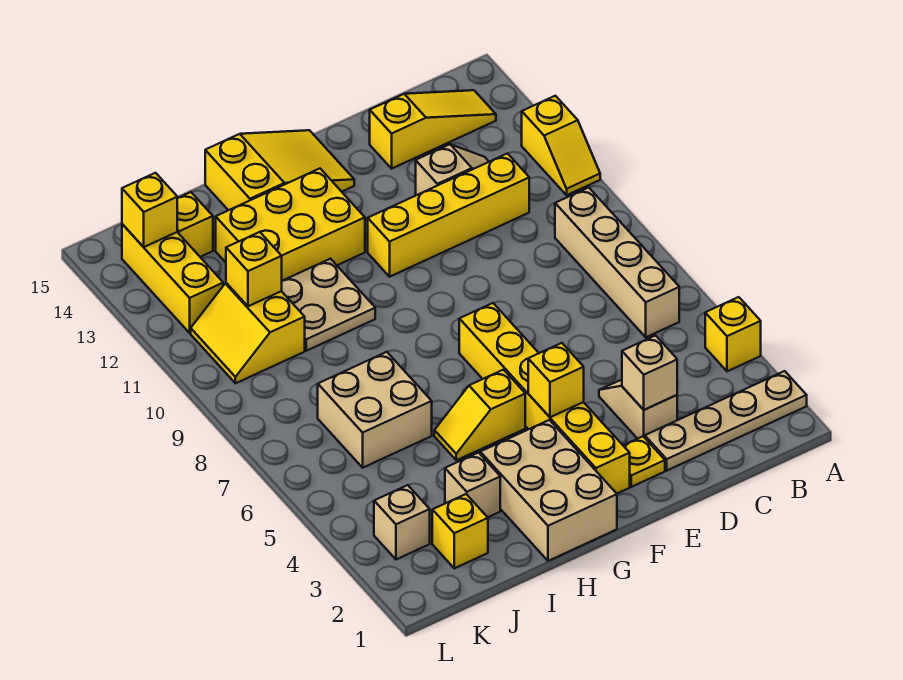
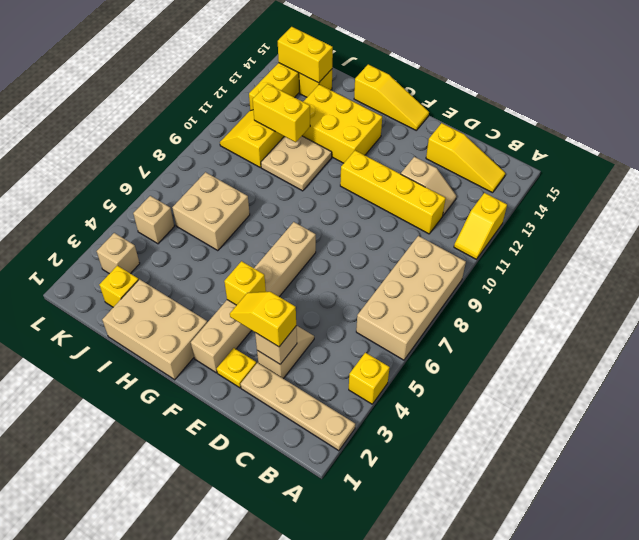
tan brick B6:B9 level 1 -> tan brick A6:B9 level 1
yellow brick F2:F7 level 1 -> tan brick F2:F7 level 1
yellow slope F14:H15 level 1 top H -> yellow slope F15:H15 level 1 top H
tan brick G1:H3 level 1 -> tan brick G1:I2 level 1
yellow slope G5:H5 level 1 top G -> yellow slope D3:E3 level 3 top D
tan brick I3 level 1 -> tan brick K5 level 1
yellow brick J11 level 2 -> yellow brick I11:J11 level 2
yellow brick K14 level 2 -> yellow brick J14:K14 level 2

